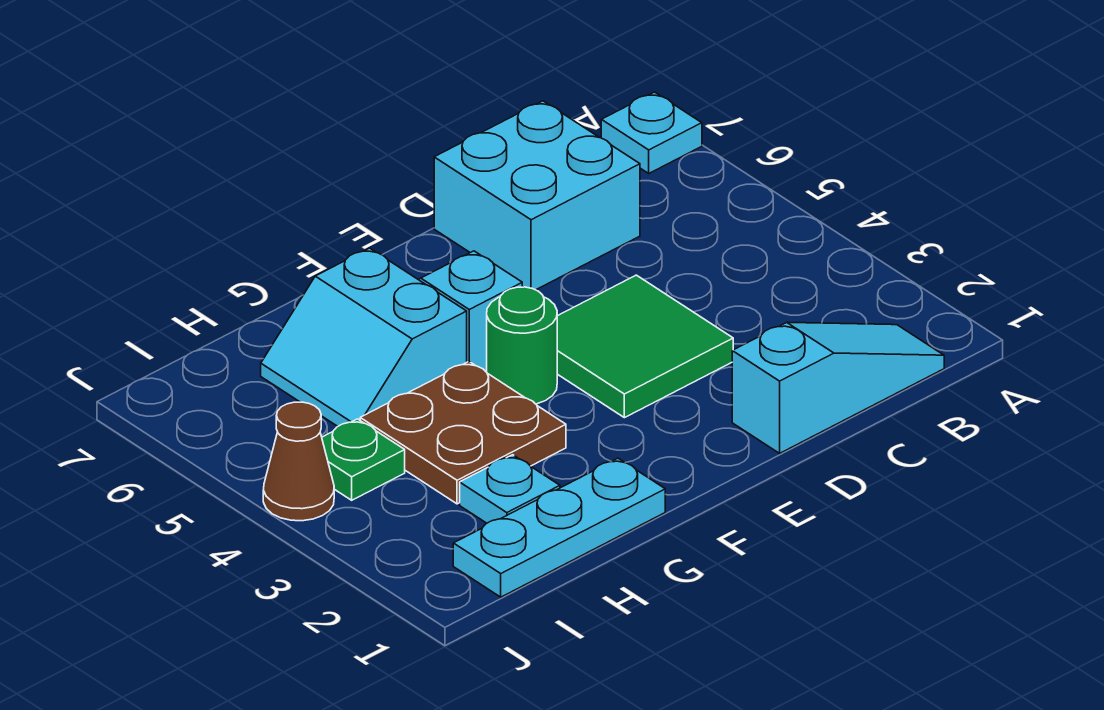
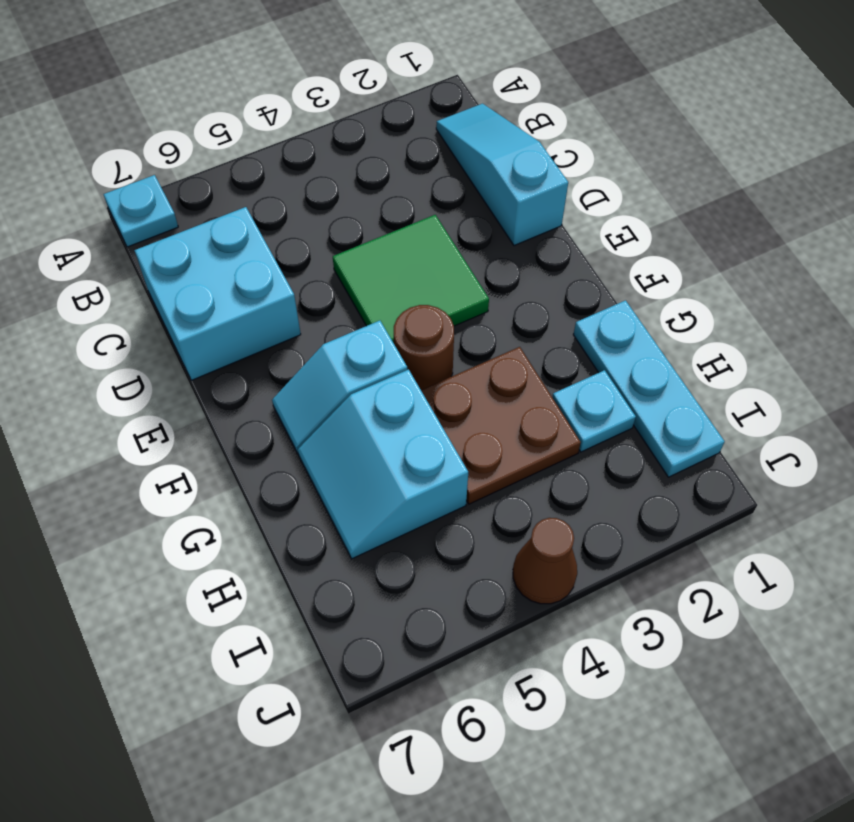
green round brick F4 level 1 -> brown round brick F4 level 1
cyan slope G5:H6 level 1 top G -> cyan slope G5:H6 level 1 top 5
green plate I4 level 1 -> none

